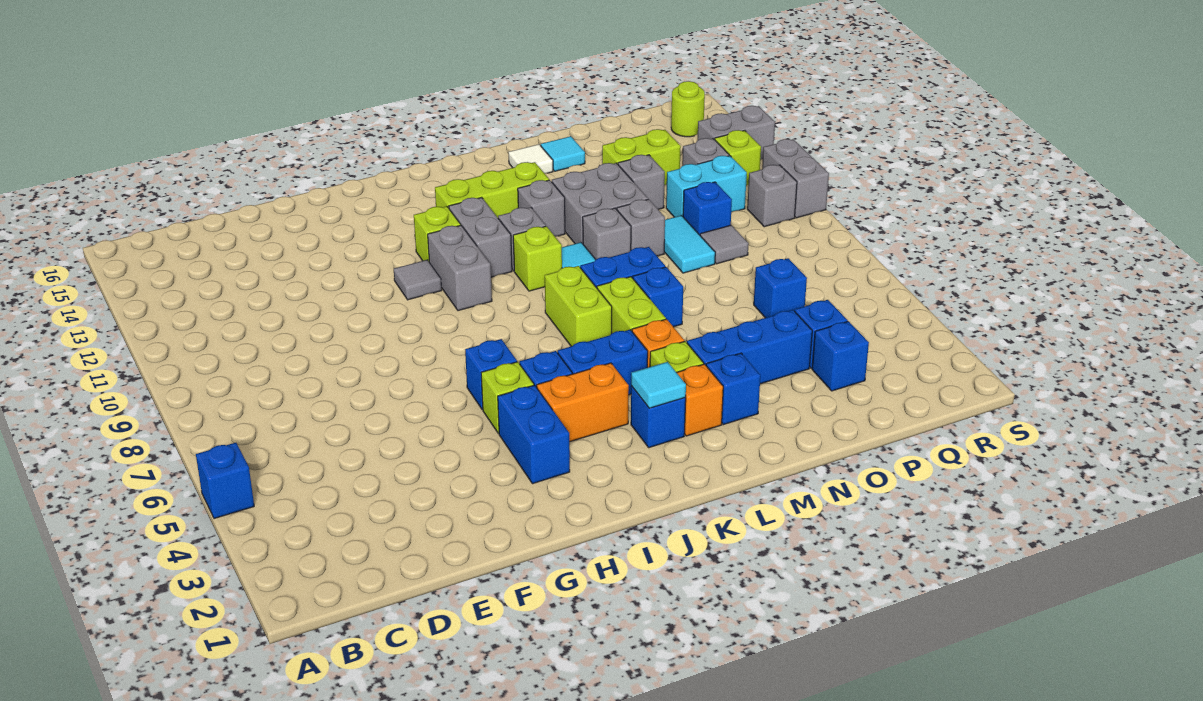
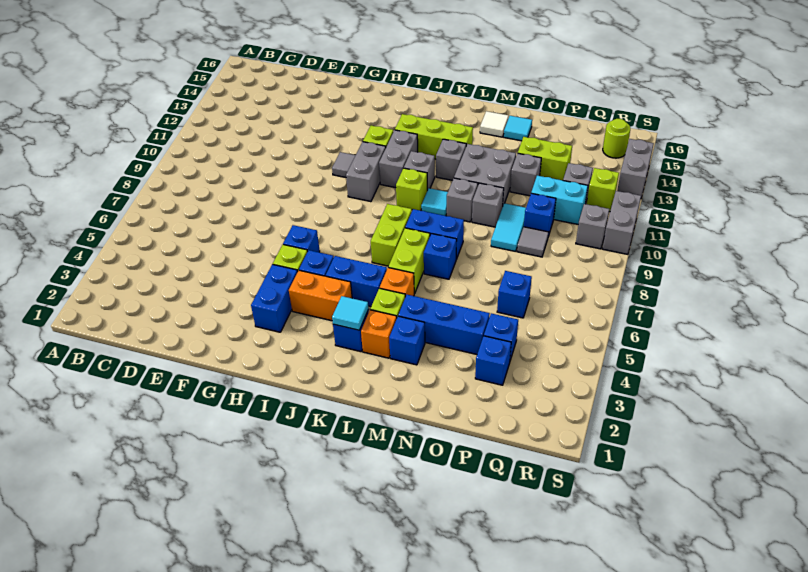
blue brick A5 level 1 -> none
grey brick R13:S13 level 1 -> grey brick S13:S14 level 1

